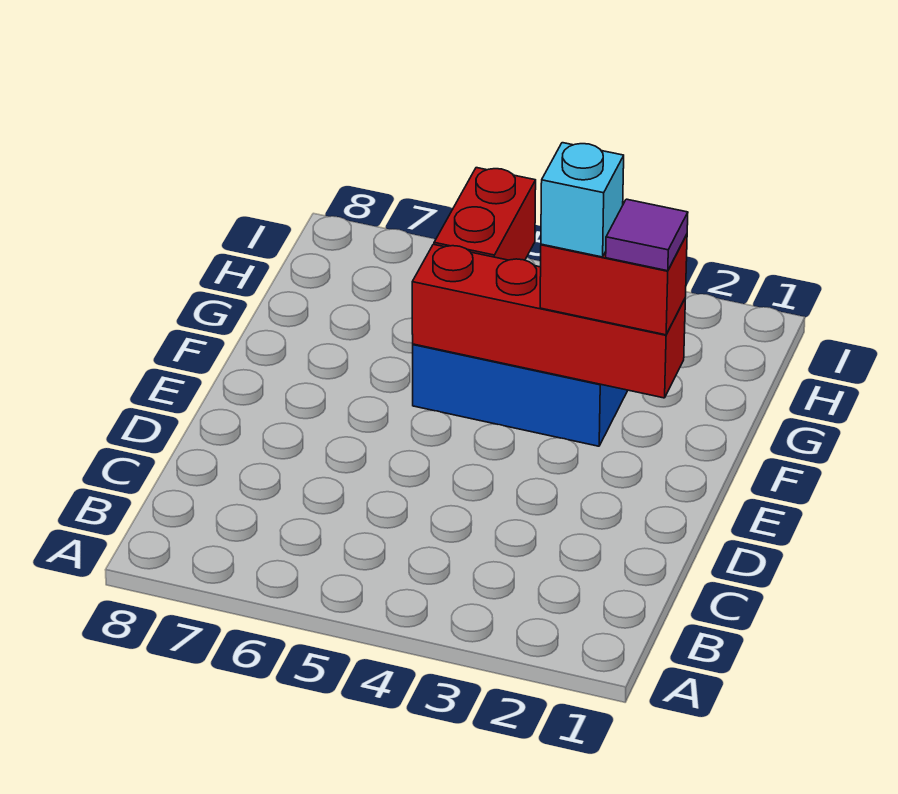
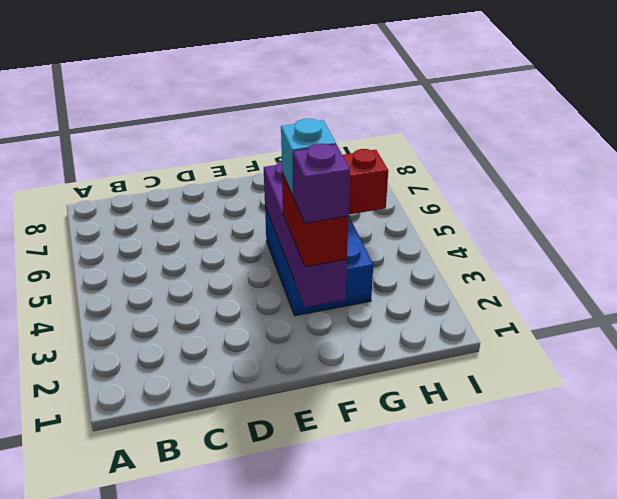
red brick F2:F5 level 2 -> purple brick F2:F5 level 2
purple tile F2 level 4 -> purple brick F2 level 4

